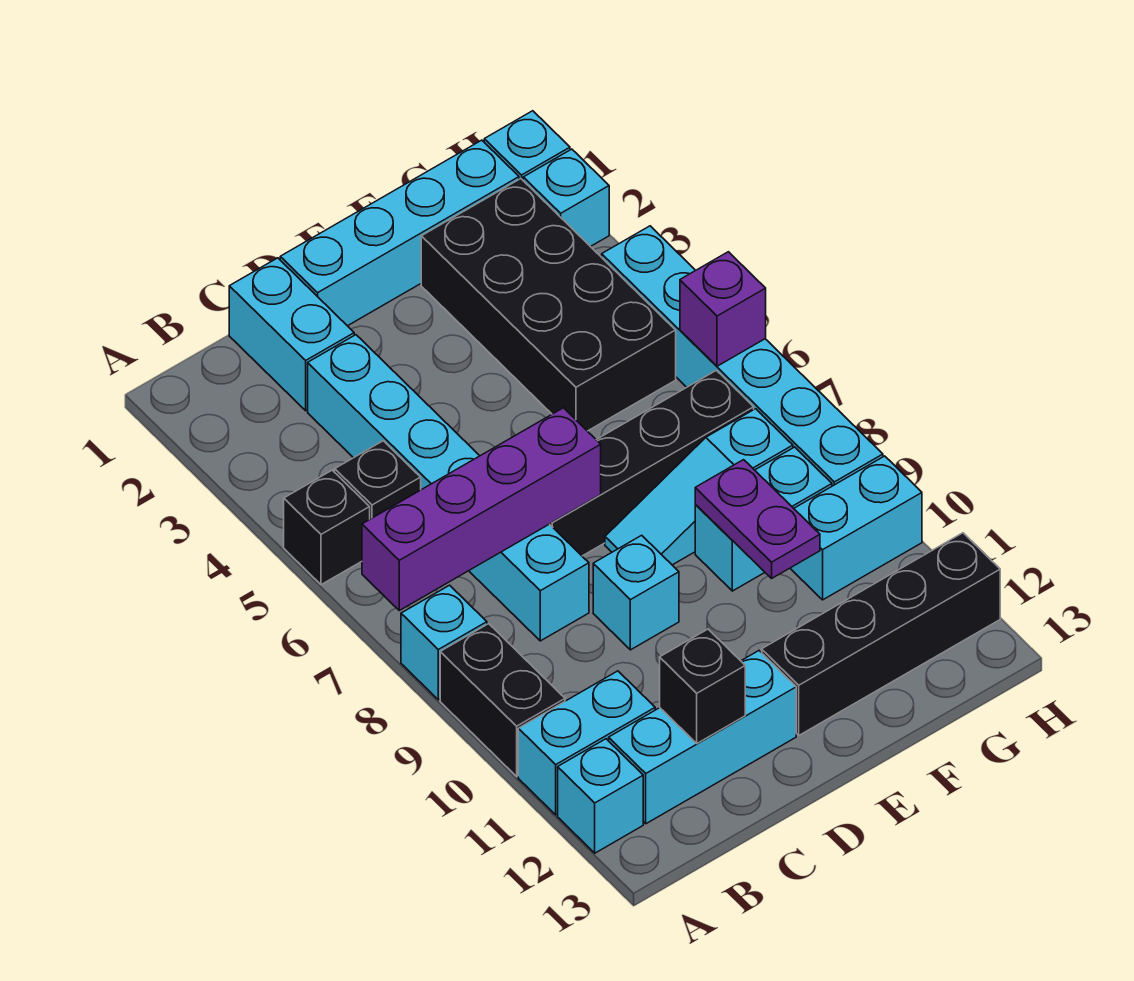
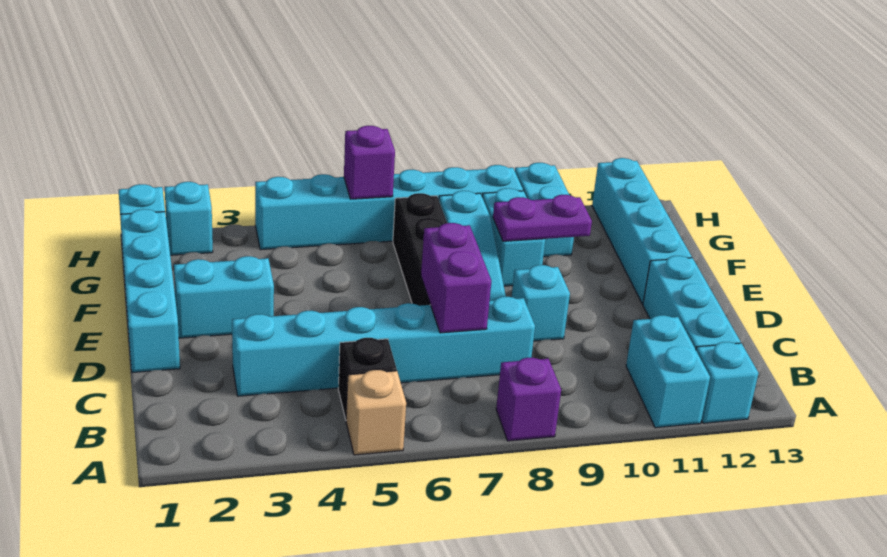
black brick A5 level 1 -> tan brick A5 level 1
purple brick A7:D7 level 2 -> purple brick C7:D7 level 2
cyan brick A8 level 1 -> purple brick A8 level 1
black brick A9:A10 level 1 -> none
cyan brick C1:C2 level 1 -> cyan brick E2:E3 level 1
black brick C12 level 2 -> none
black brick E12:H12 level 1 -> cyan brick E12:H12 level 1
black brick F2:G5 level 1 -> none

